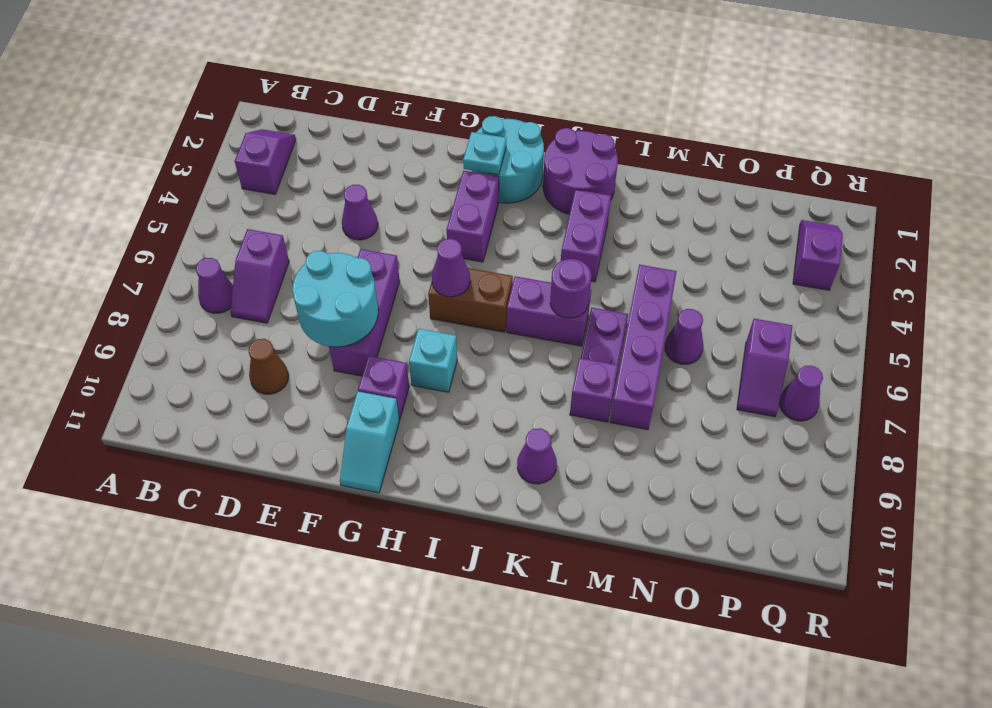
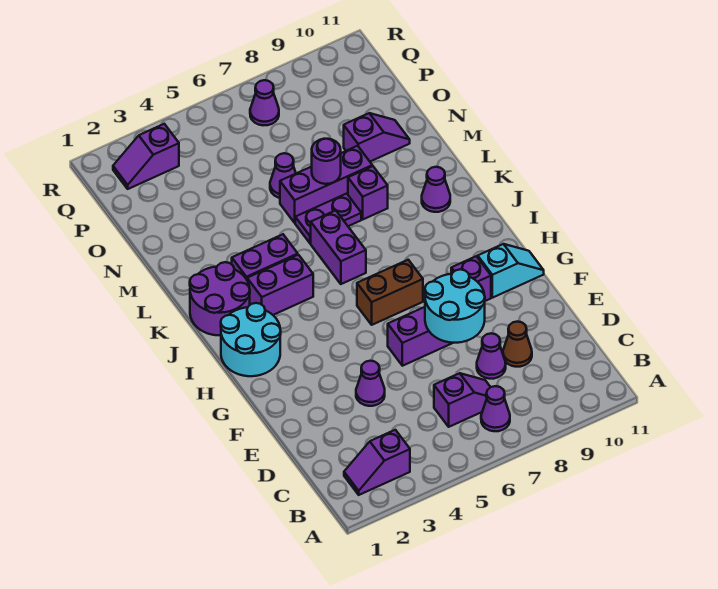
cyan plate H2 level 2 -> none
purple brick H3:H4 level 1 -> purple brick J3:J4 level 1
brown brick H6:I6 level 1 -> brown brick H6:H7 level 1
purple cone H6 level 2 -> purple cone D8 level 1
cyan brick H8 level 1 -> none
purple round brick K6 level 2 -> purple round brick M7 level 2
purple brick M5:M8 level 1 -> purple brick M6:M8 level 1
purple slope P6:P7 level 1 top 6 -> purple slope N9:N10 level 1 top 9

